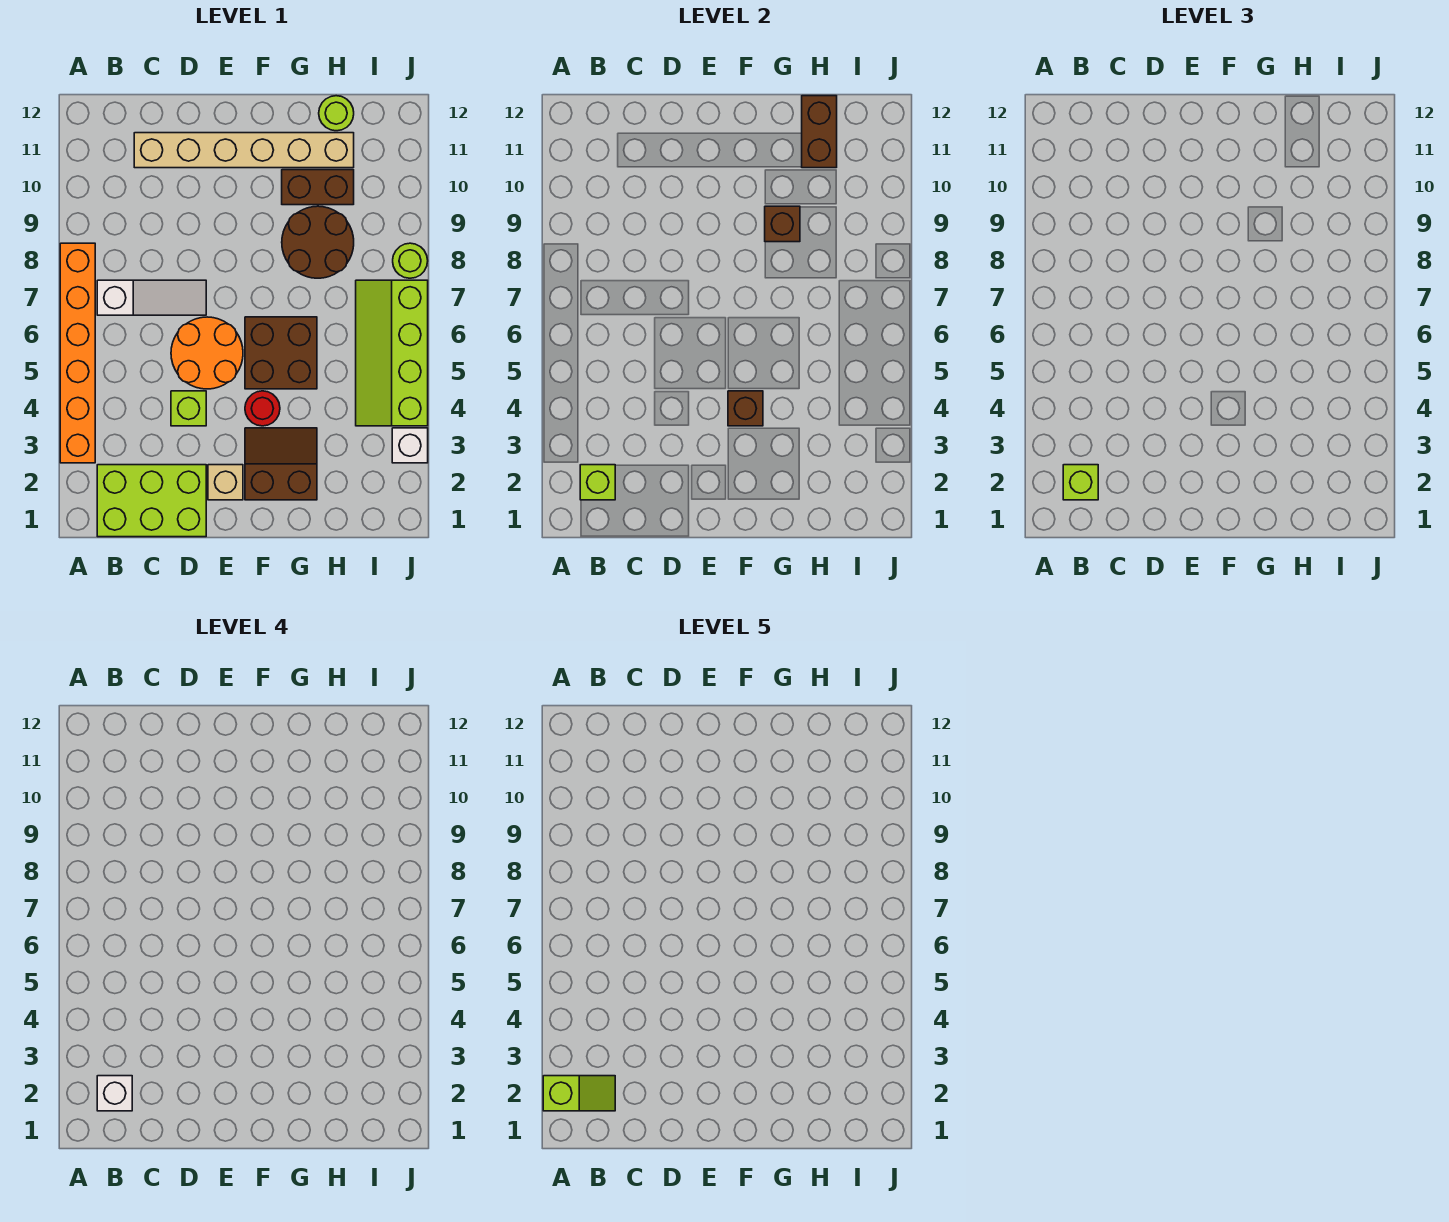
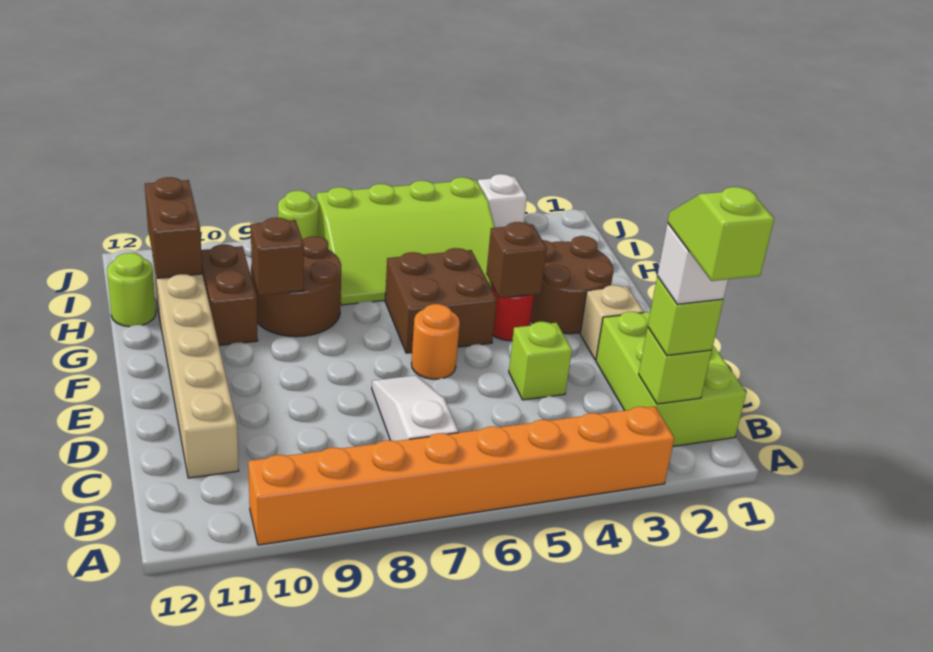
orange brick A3:A8 level 1 -> orange brick A3:A10 level 1
orange round brick D5:E6 level 1 -> orange round brick E6 level 1
brown slope F2:G3 level 1 top 2 -> brown round brick F2:G3 level 1
brown brick H11:H12 level 2 -> brown brick H11:I11 level 2
lime slope I4:J7 level 1 top J -> lime slope H4:J7 level 1 top J

